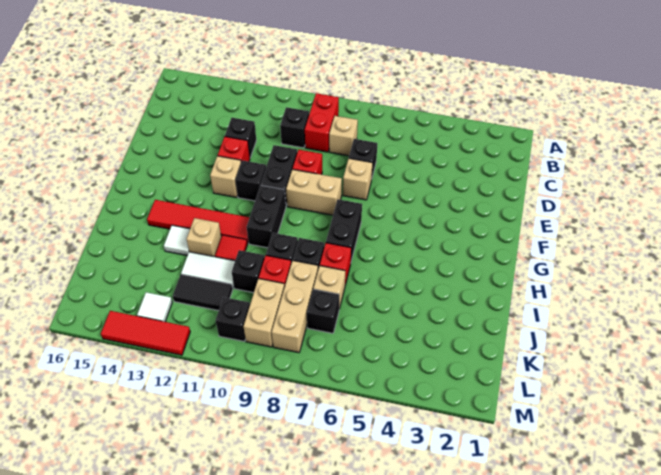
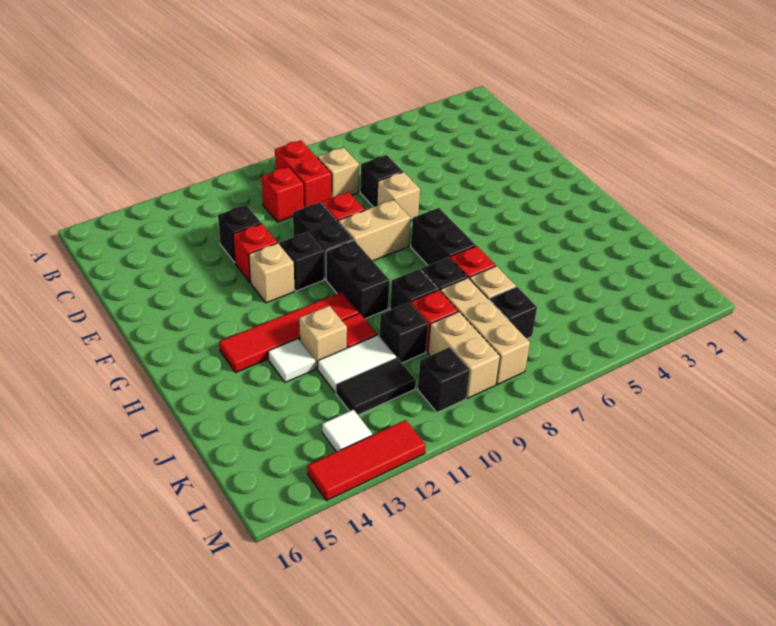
black brick C10 level 1 -> red brick C10 level 1

